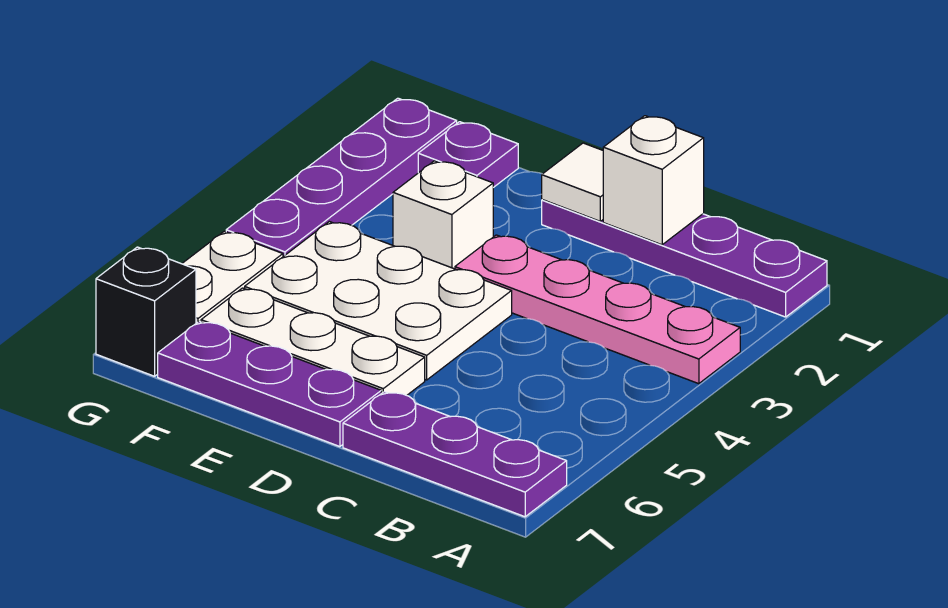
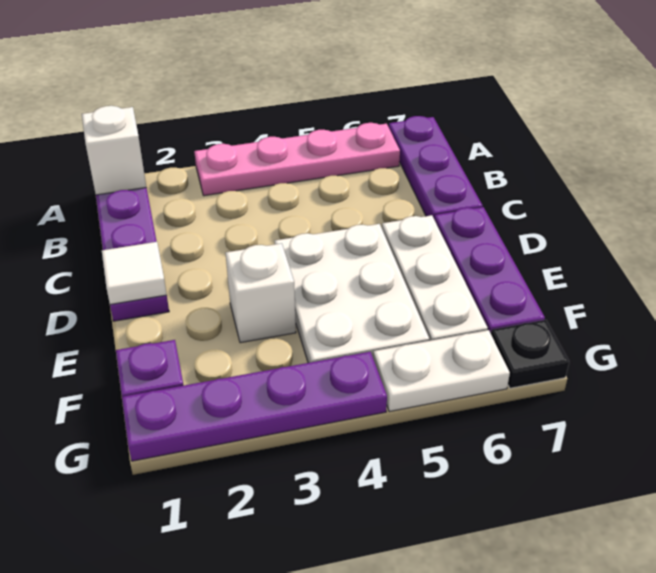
pink plate A3:D3 level 1 -> pink plate A3:A6 level 1
white brick C1 level 2 -> white brick A1 level 2
black brick G7 level 1 -> black plate G7 level 1

